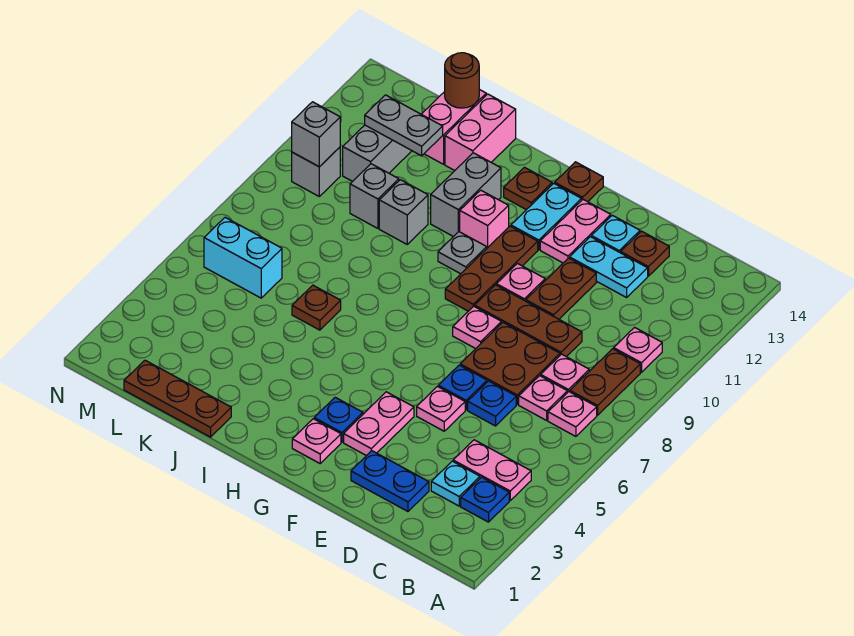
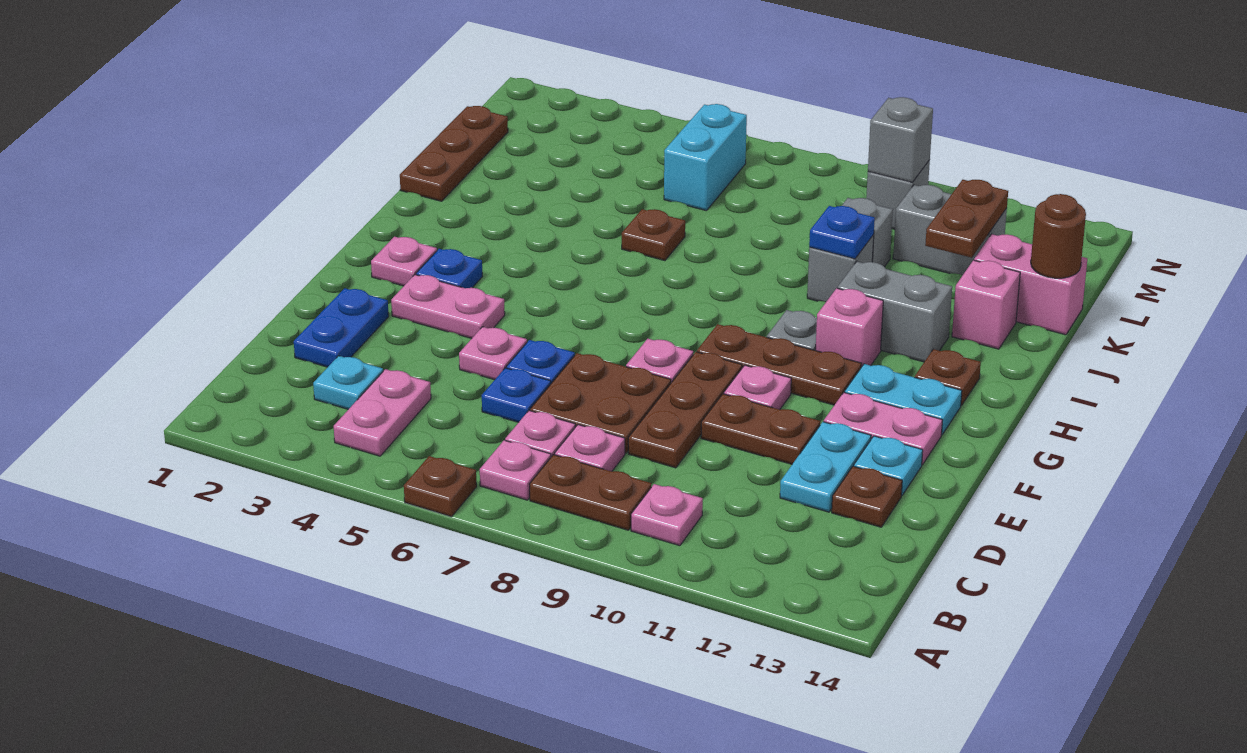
blue plate B3 level 1 -> blue plate J10 level 2
brown plate G14 level 1 -> brown plate A6 level 1
pink brick J13:J14 level 1 -> pink brick J13 level 1
grey plate K12:L12 level 2 -> brown plate K12:L12 level 2

